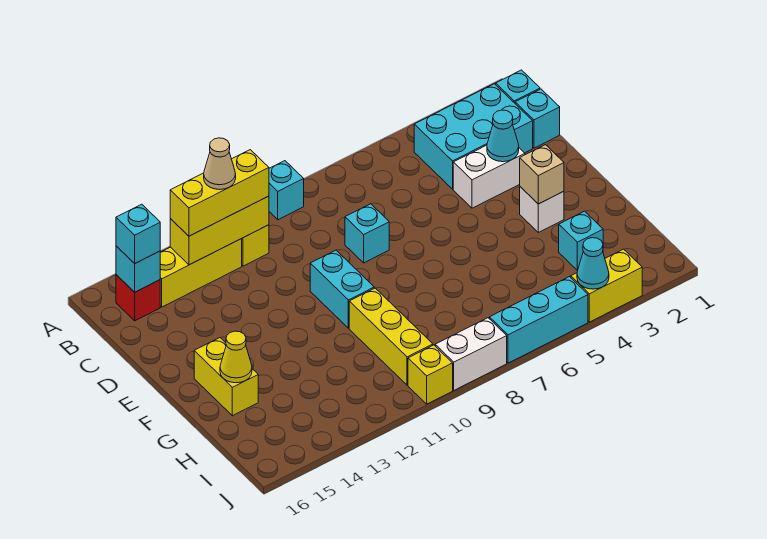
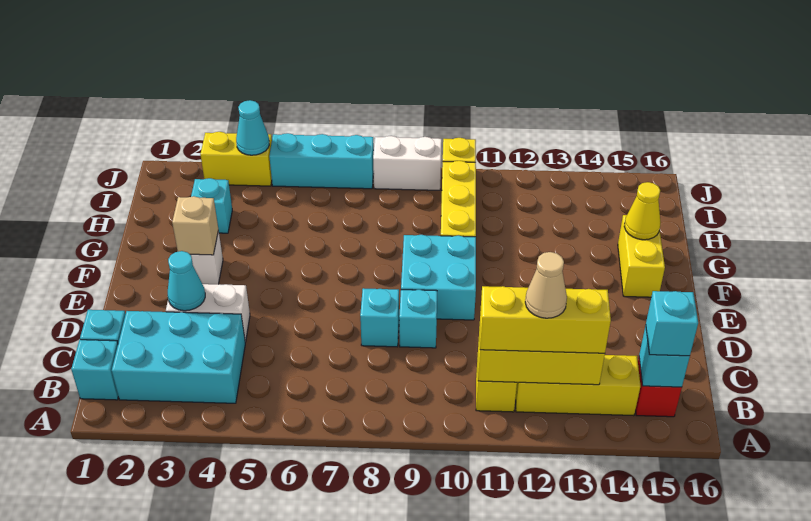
cyan brick A9 level 1 -> cyan brick D9 level 1
cyan brick E10:F10 level 1 -> cyan brick E9:F10 level 1

